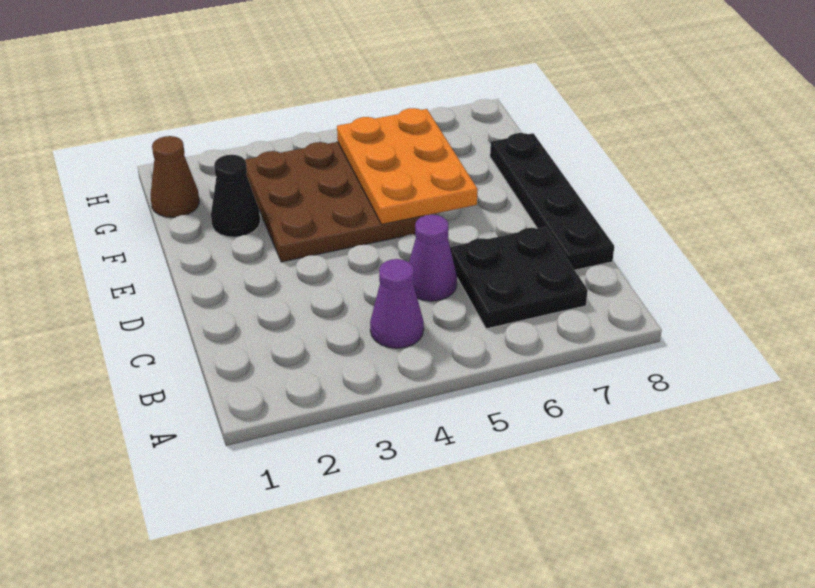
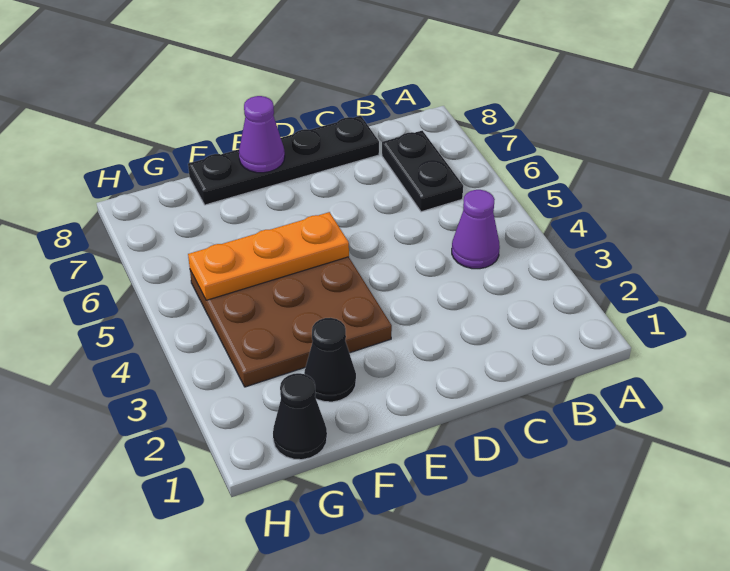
black plate B6:C7 level 1 -> black plate B6:B7 level 1
purple cone C5 level 1 -> purple cone E8 level 2
orange plate E5:G6 level 2 -> orange plate E5:G5 level 2
brown cone G1 level 1 -> black cone G1 level 1

